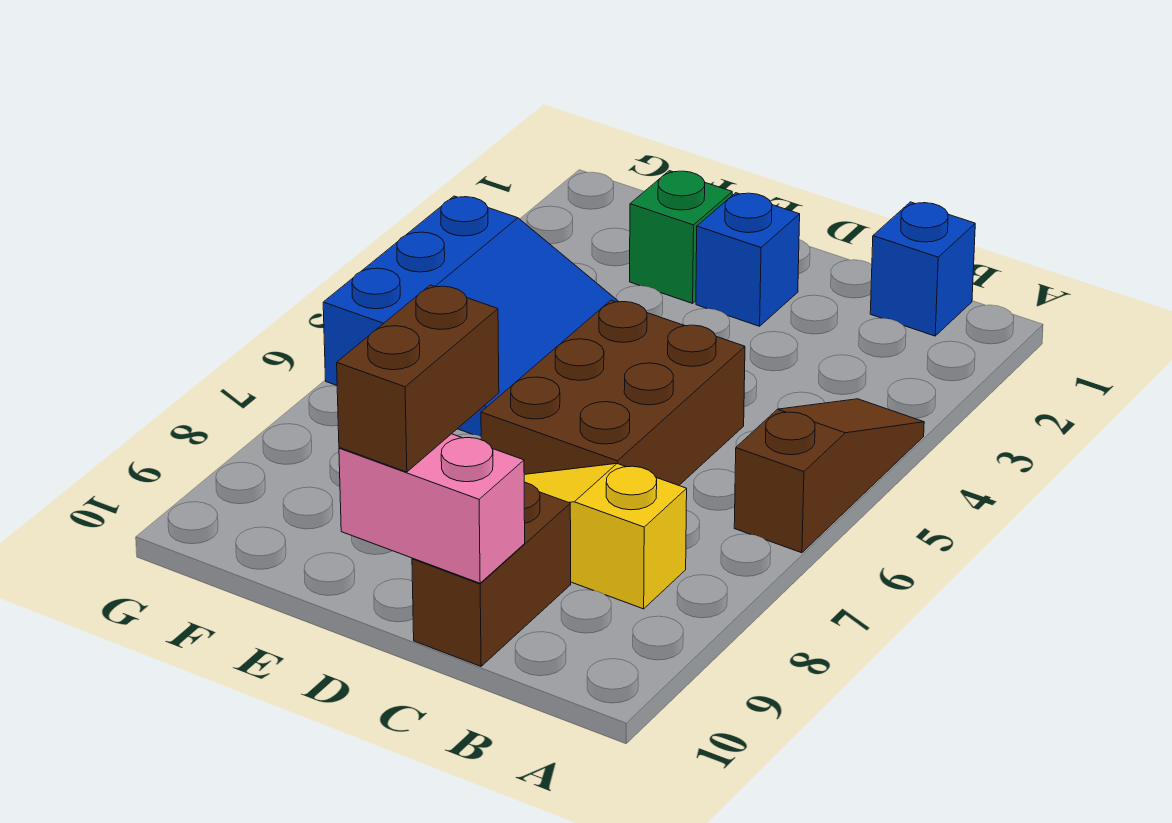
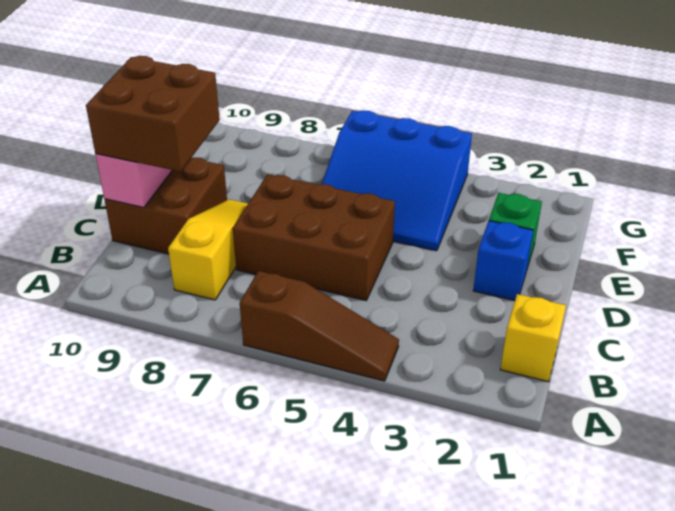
blue brick B1 level 1 -> yellow brick B1 level 1
brown brick C9:C10 level 1 -> brown brick C9:D10 level 1
brown brick D9:D10 level 3 -> brown brick C9:D10 level 3

